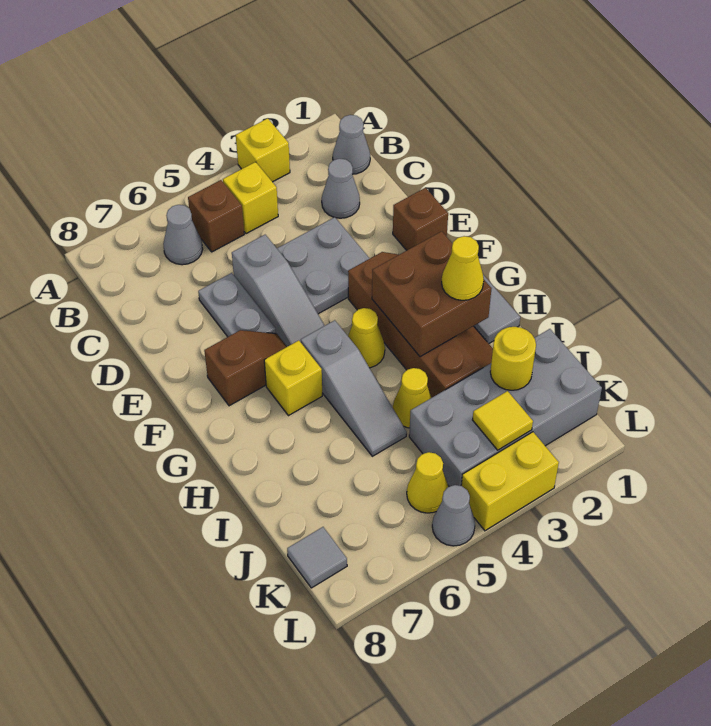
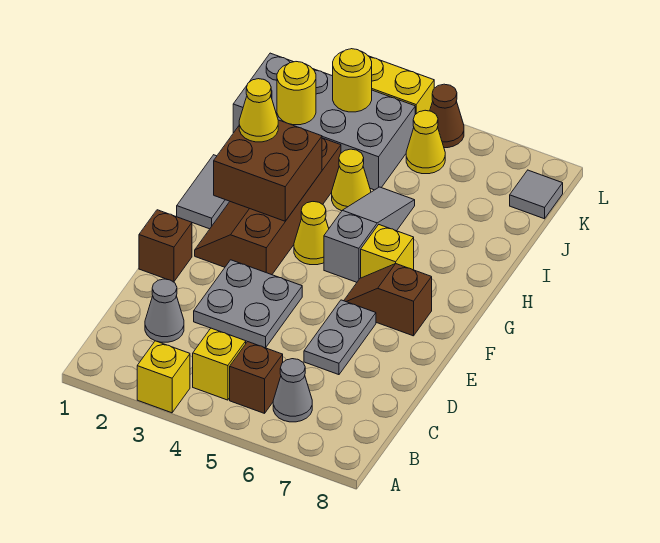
grey cone B1 level 1 -> none
grey slope D5:F5 level 1 top D -> none
yellow tile K3 level 2 -> yellow round brick K3 level 2
grey cone L5 level 1 -> brown cone L5 level 1

